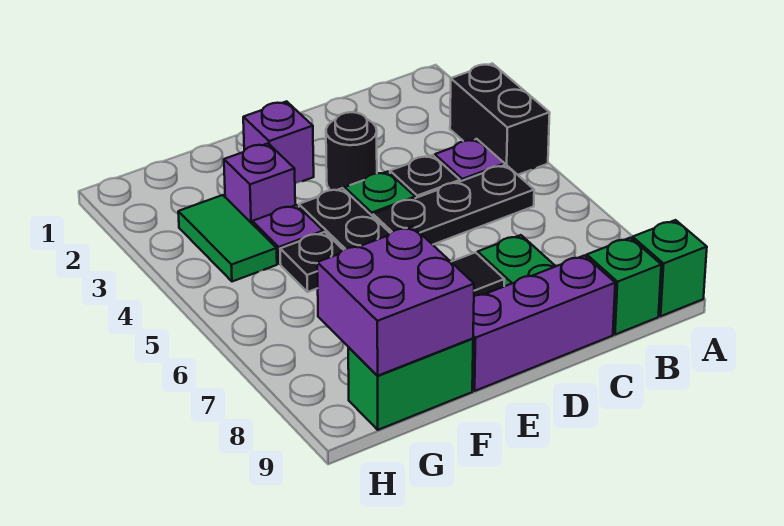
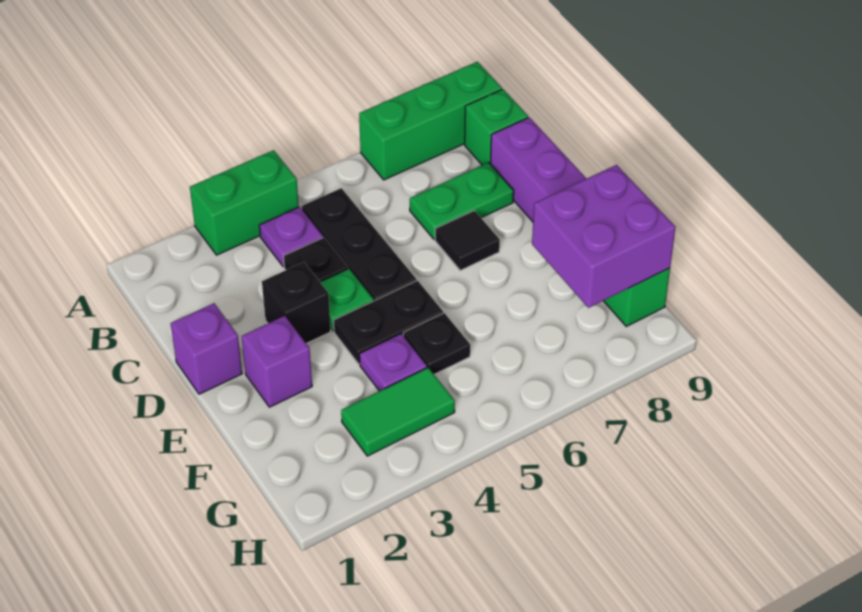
black brick A3:A4 level 1 -> green brick A3:A4 level 1
green brick A9 level 1 -> green brick A7:A9 level 1
black round brick D3 level 1 -> black brick D3 level 1
purple brick F3 level 1 -> purple brick D1 level 1

